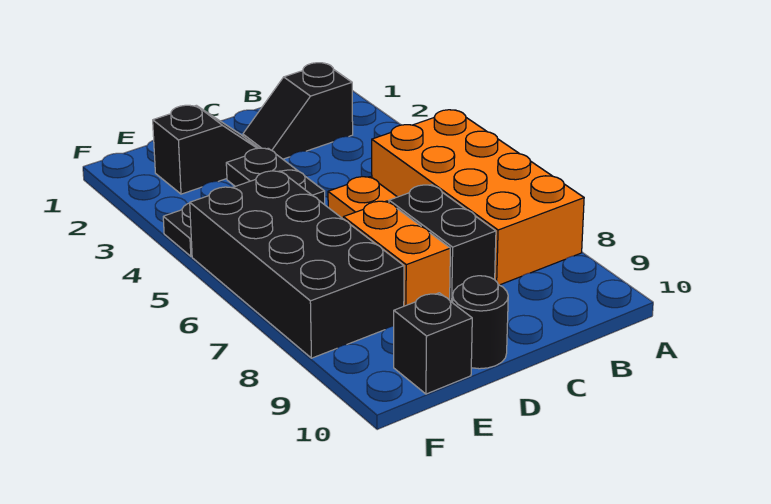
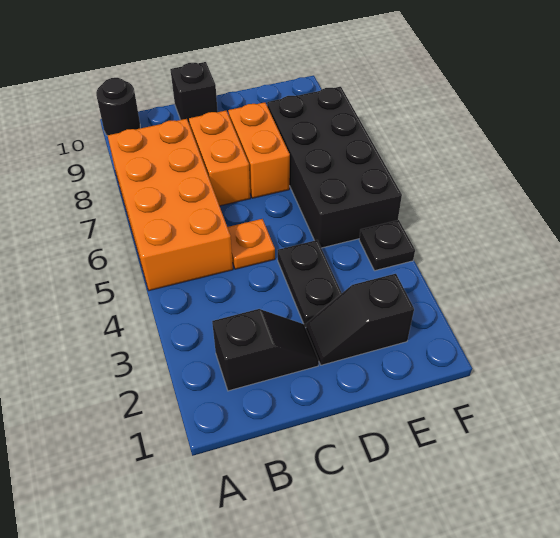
black brick C7:C8 level 1 -> orange brick C7:C8 level 1
black round brick D10 level 1 -> black round brick A10 level 1
black brick E10 level 1 -> black brick C10 level 1

